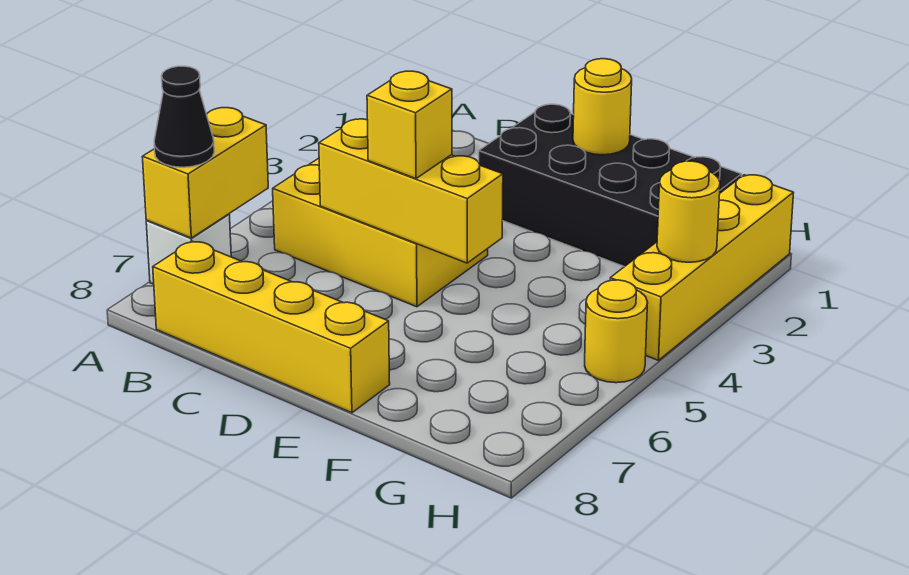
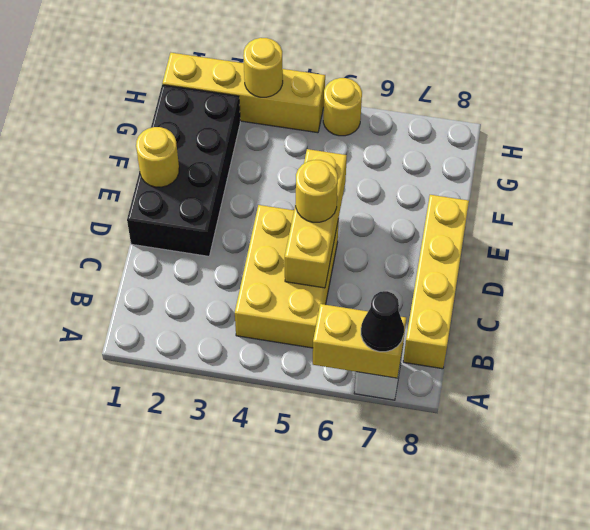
yellow brick D5 level 3 -> yellow round brick D5 level 3

